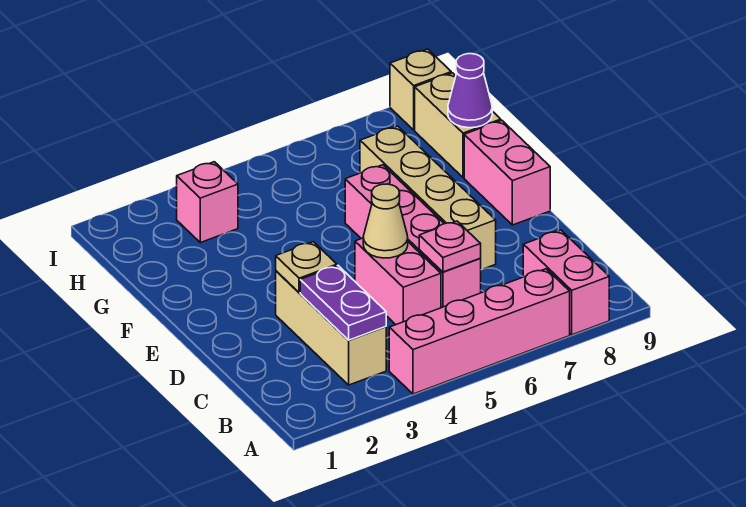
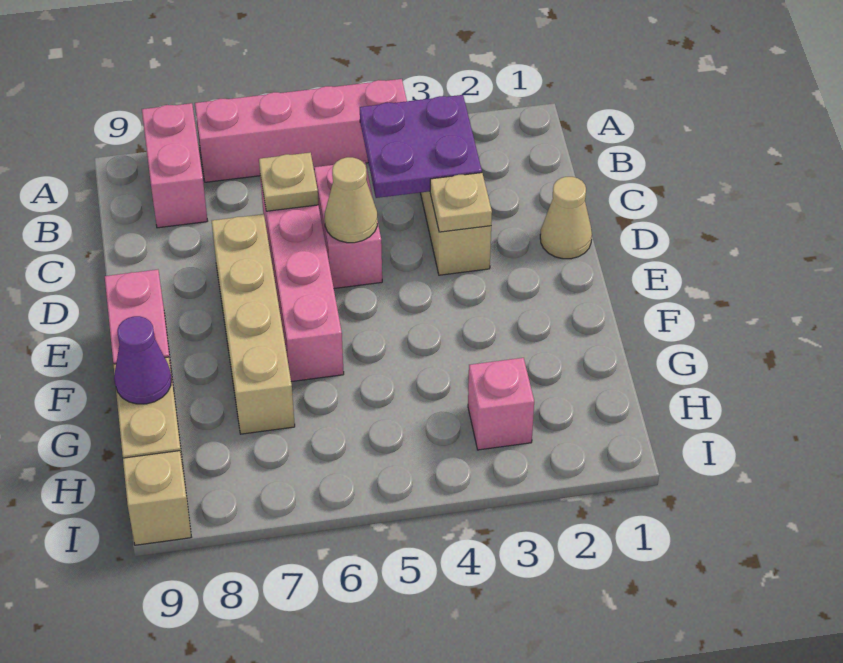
purple plate B3:C3 level 2 -> purple plate B3:C4 level 2
pink plate C6 level 2 -> tan plate C6 level 2
none -> tan cone D1 level 1

